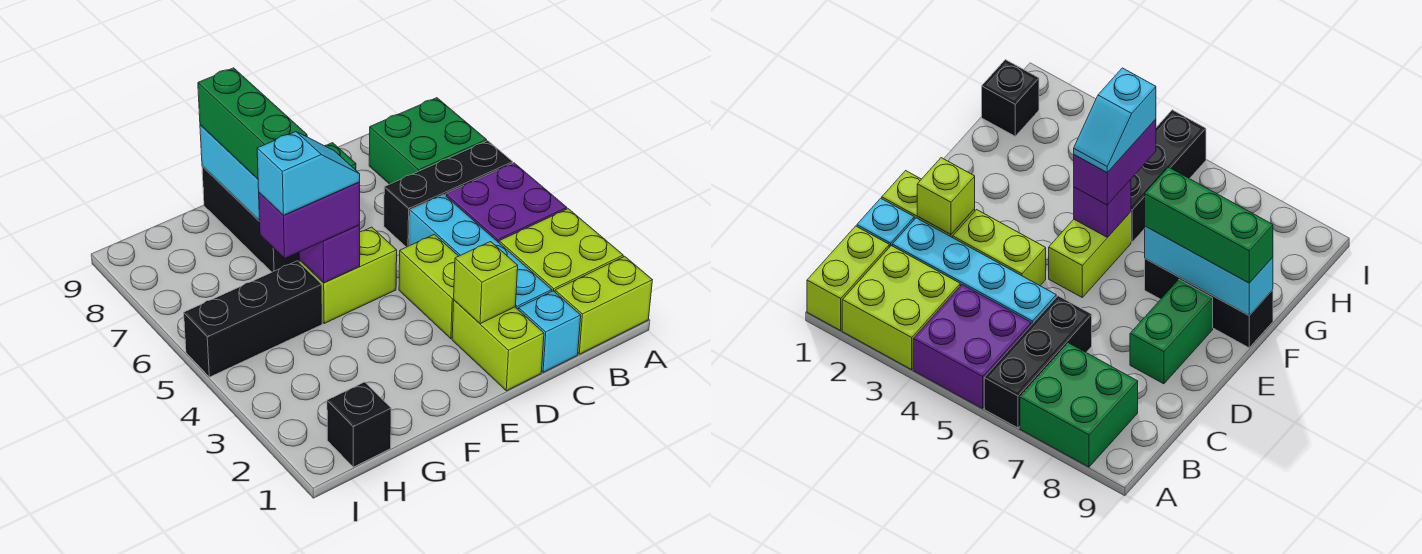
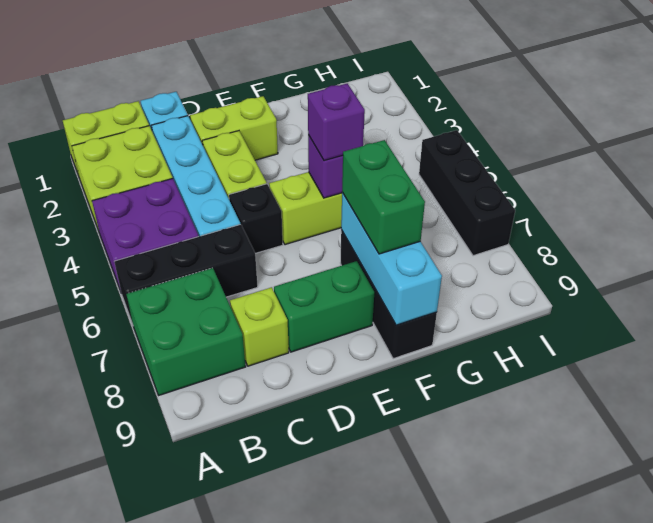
lime brick D1:D2 level 1 -> lime brick D2:E2 level 1
lime brick D2 level 2 -> lime brick C8 level 1
purple brick F5:G5 level 3 -> purple brick F5 level 3
cyan slope F5:G5 level 4 top G -> none
green brick F7:F9 level 3 -> green brick F7:F8 level 3
black brick G5:I5 level 1 -> black brick I5:I7 level 1
black brick H1 level 1 -> black brick D5 level 1

